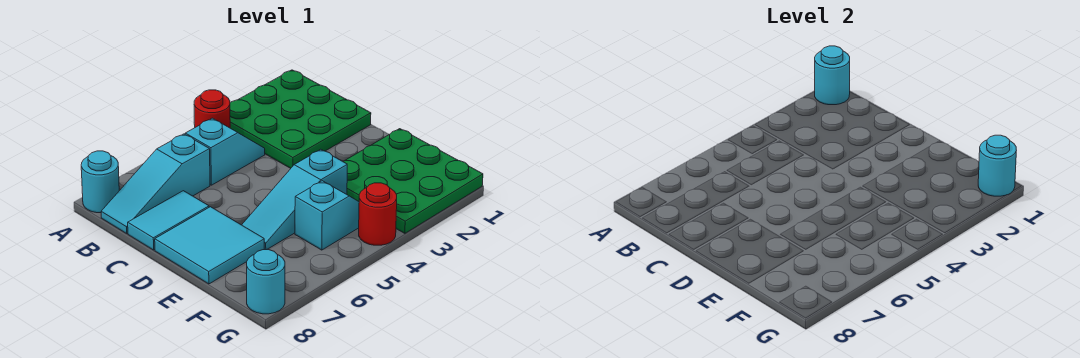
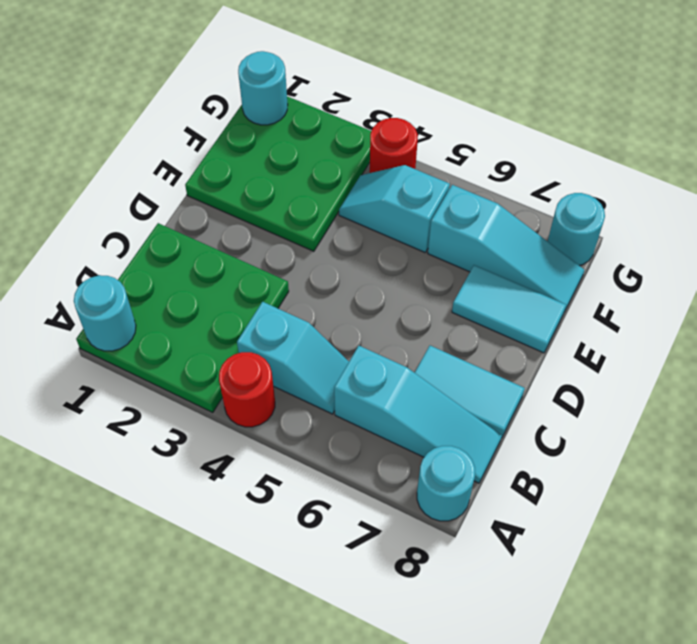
cyan slope B4:B5 level 1 top 5 -> cyan slope B4:B5 level 1 top 4
cyan tile D7:E8 level 1 -> cyan tile E7:E8 level 1
cyan slope E4:E6 level 1 top 4 -> cyan slope F6:F8 level 1 top 6

